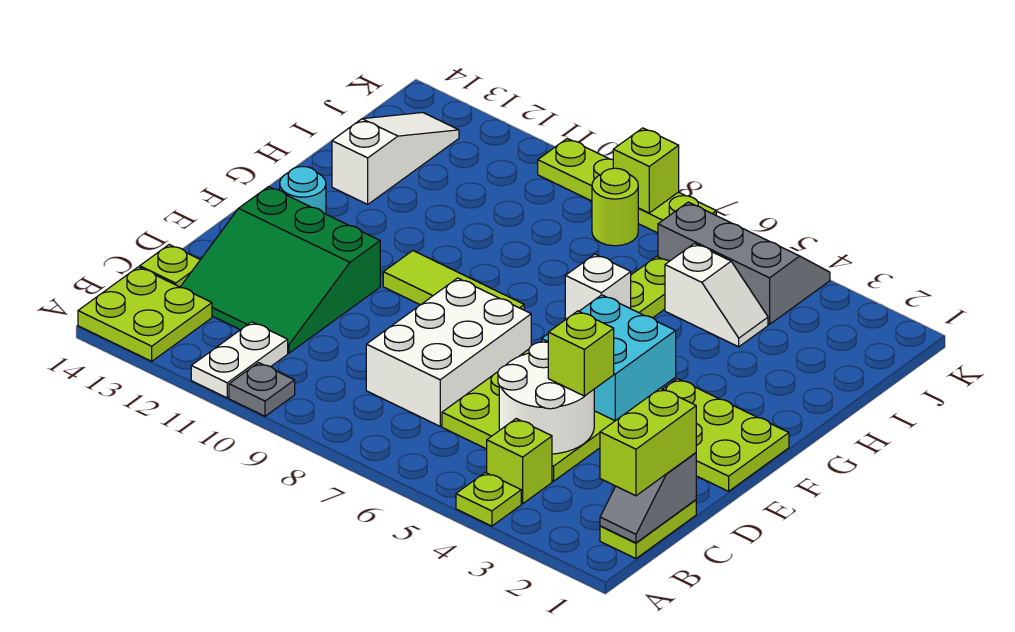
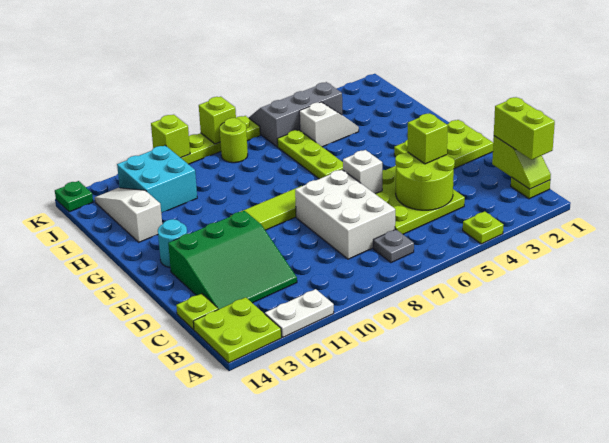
grey plate A10 level 1 -> grey plate B7 level 1
white plate A11:B11 level 1 -> white plate A11:A12 level 1
lime plate B1:C1 level 1 -> lime plate B1 level 1
grey slope B1:C1 level 2 top C -> lime slope B1:C1 level 2 top C
lime brick B4 level 1 -> lime brick K10 level 2
white round brick C4:D5 level 2 -> lime round brick C4:D5 level 2
cyan brick E4:F5 level 2 -> cyan brick I11:J12 level 1
white brick G6 level 2 -> white brick E6 level 2
none -> green plate K14 level 1

